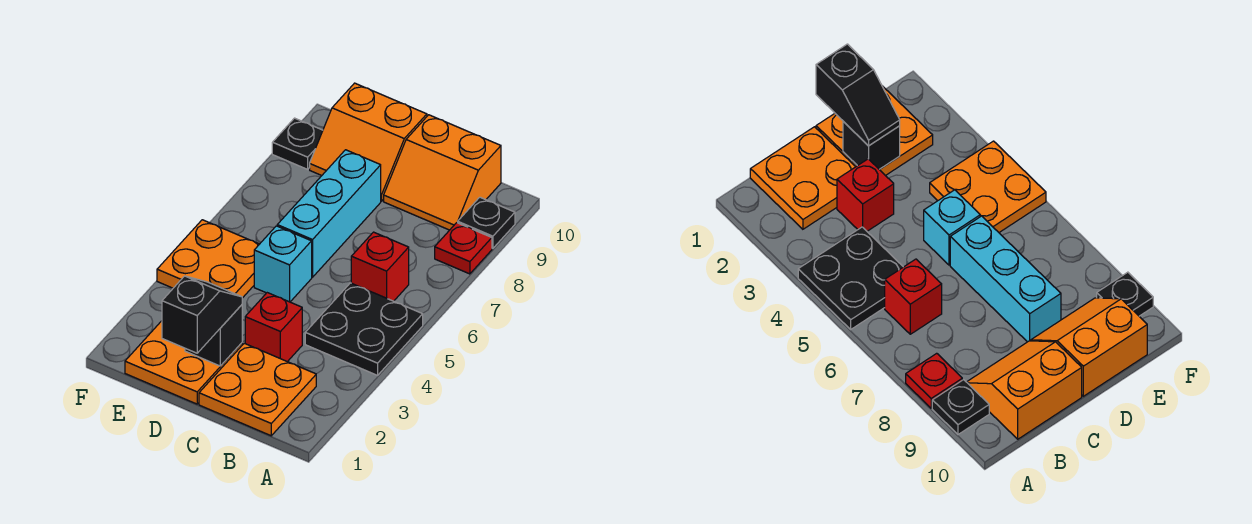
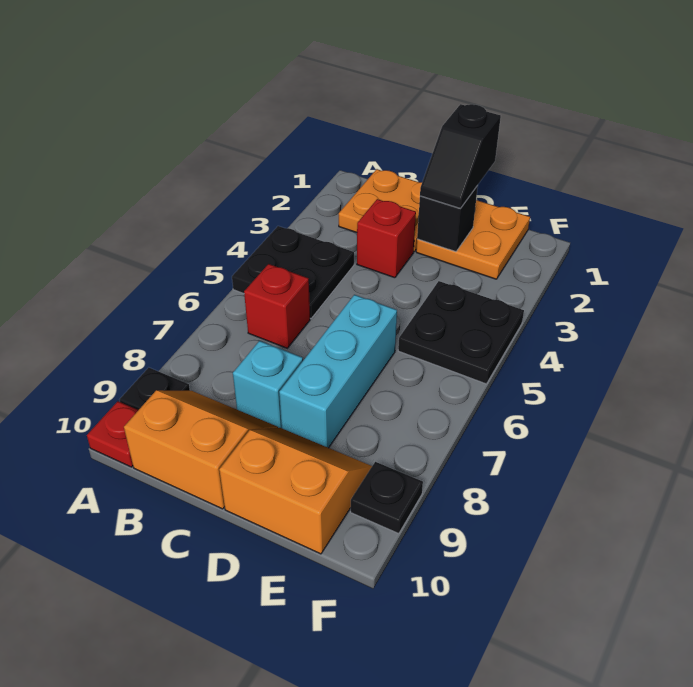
red plate A8 level 1 -> red plate A10 level 1
cyan brick D5 level 1 -> cyan brick C8 level 1
orange plate E4:F5 level 1 -> black plate E4:F5 level 1

